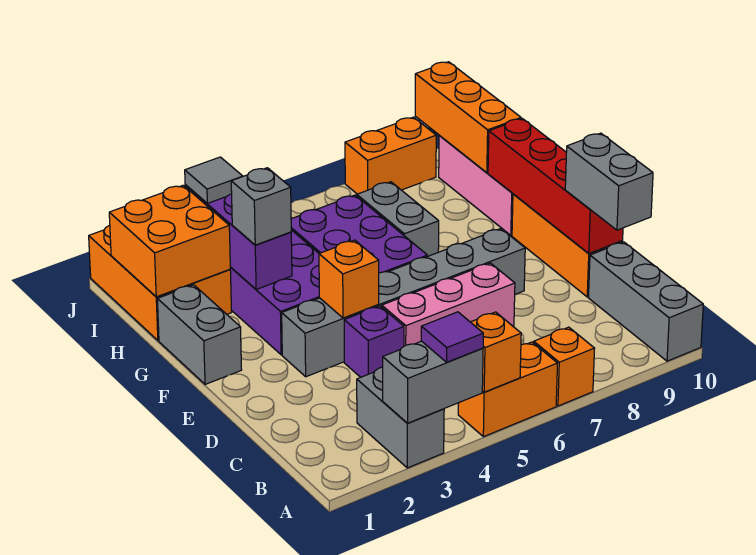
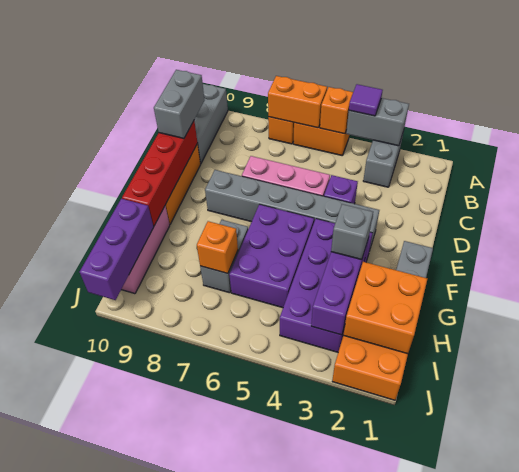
orange brick E4 level 2 -> orange brick H7 level 2
orange brick H10:J10 level 2 -> purple brick H10:J10 level 2
grey tile I3 level 3 -> none
orange brick J8:J9 level 1 -> orange brick A6:A7 level 2

